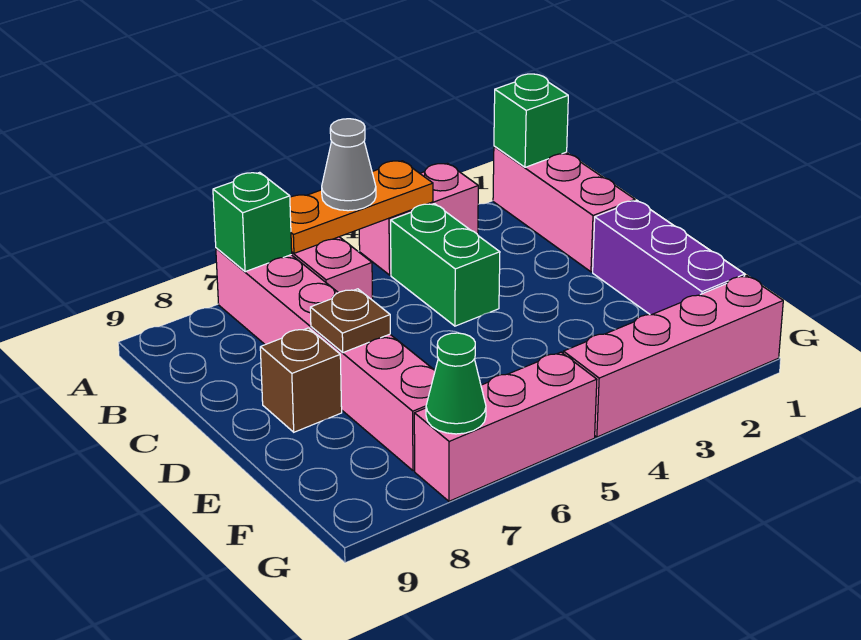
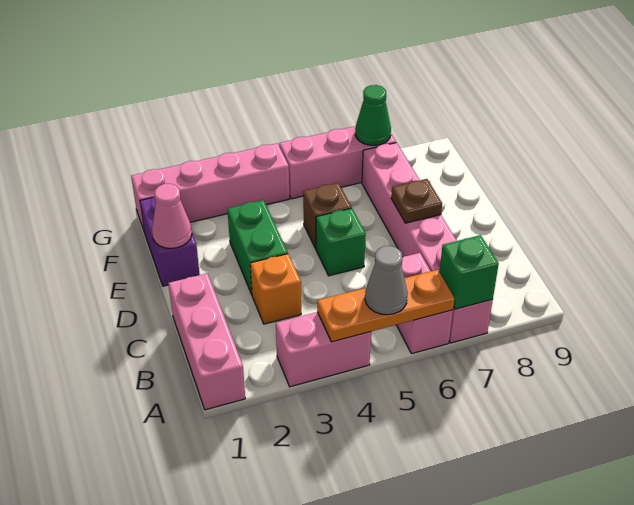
green brick A1 level 2 -> green brick D5 level 1
green brick B4:C4 level 1 -> green brick D3:E3 level 1
none -> orange brick C3 level 1
purple brick D1:F1 level 1 -> purple brick E1:F1 level 1
brown brick D8 level 1 -> brown brick E5 level 1
none -> pink cone E1 level 2

